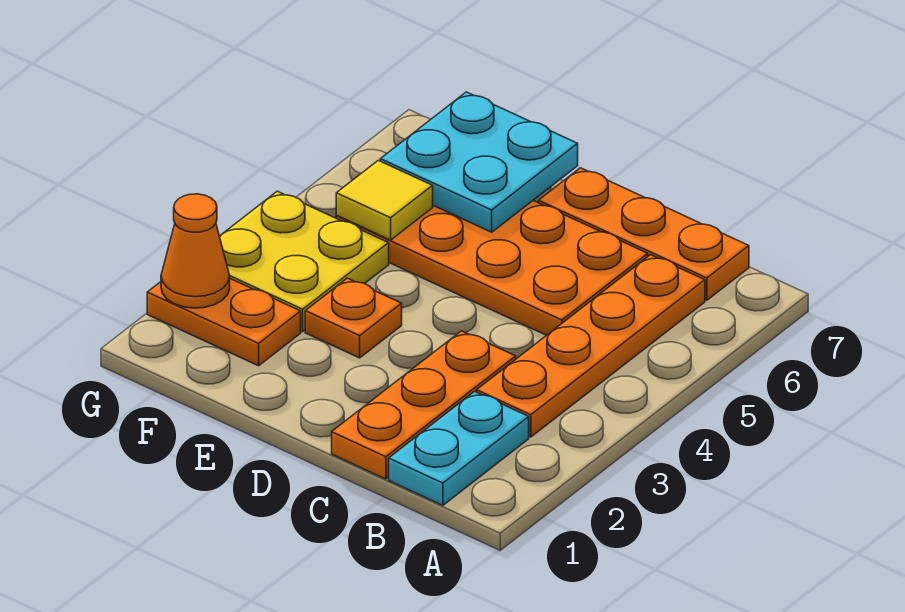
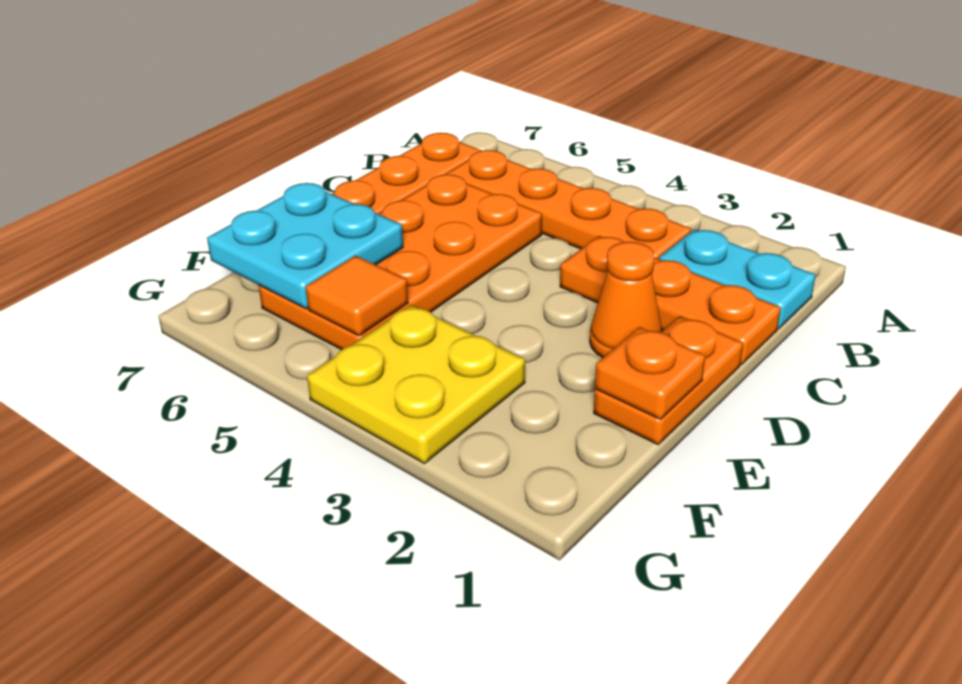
orange plate E3 level 1 -> orange plate E1 level 2
orange plate F2:G2 level 1 -> orange plate D1:E1 level 1
yellow tile F5 level 2 -> orange tile F5 level 2
orange cone G2 level 2 -> orange cone D2 level 1

